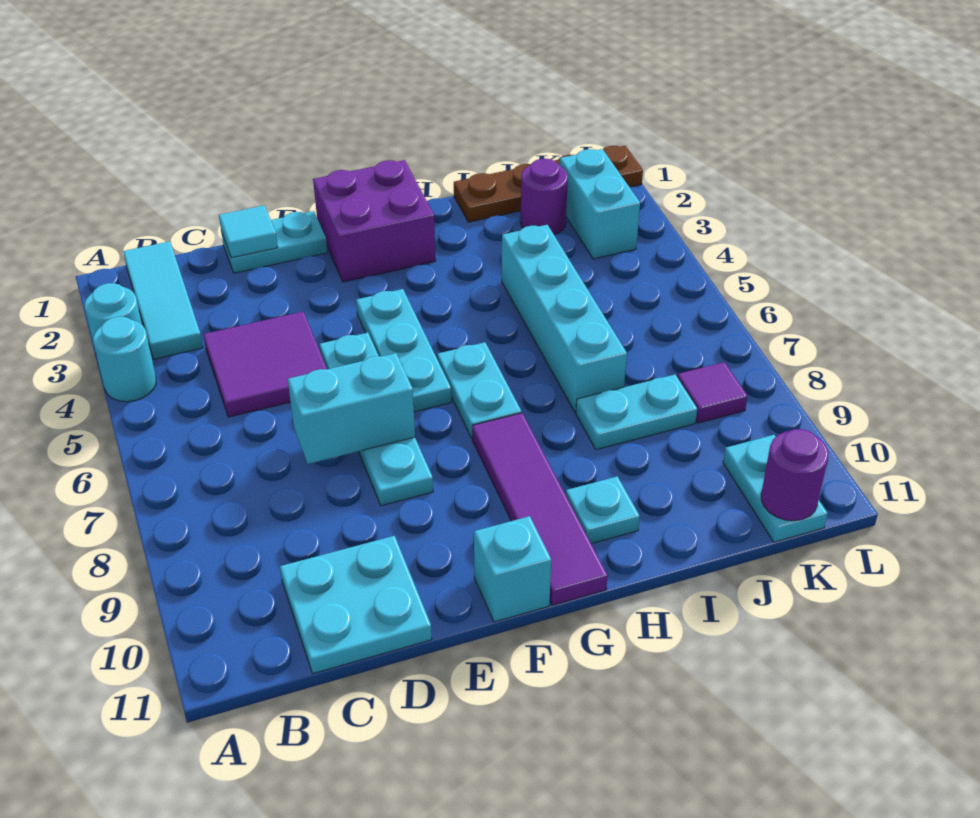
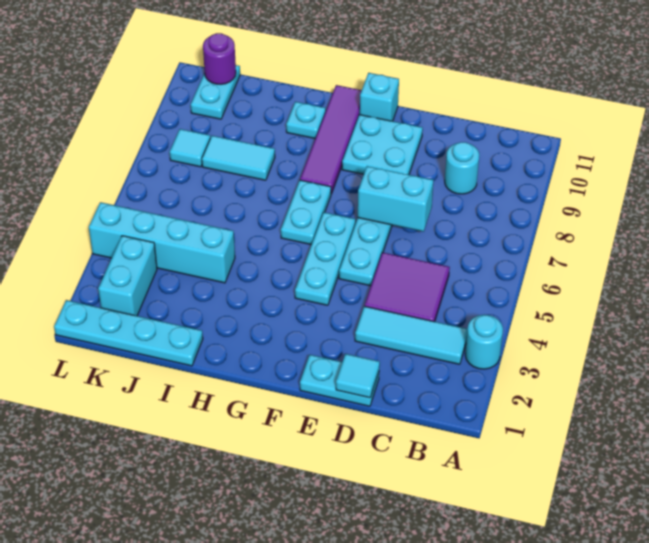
cyan round brick A4 level 1 -> cyan round brick C9 level 1
cyan tile B1:B3 level 1 -> cyan tile B3:D3 level 1
cyan plate C10:D11 level 1 -> cyan plate E9:F10 level 1
purple brick F1:G2 level 1 -> none
brown plate I1:L1 level 1 -> cyan plate I1:L1 level 1
cyan brick I4:I7 level 1 -> cyan brick I4:L4 level 1
cyan plate I8:J8 level 1 -> cyan tile I8:J8 level 1
purple round brick J2 level 1 -> none
purple tile K8 level 1 -> cyan tile K8 level 1

